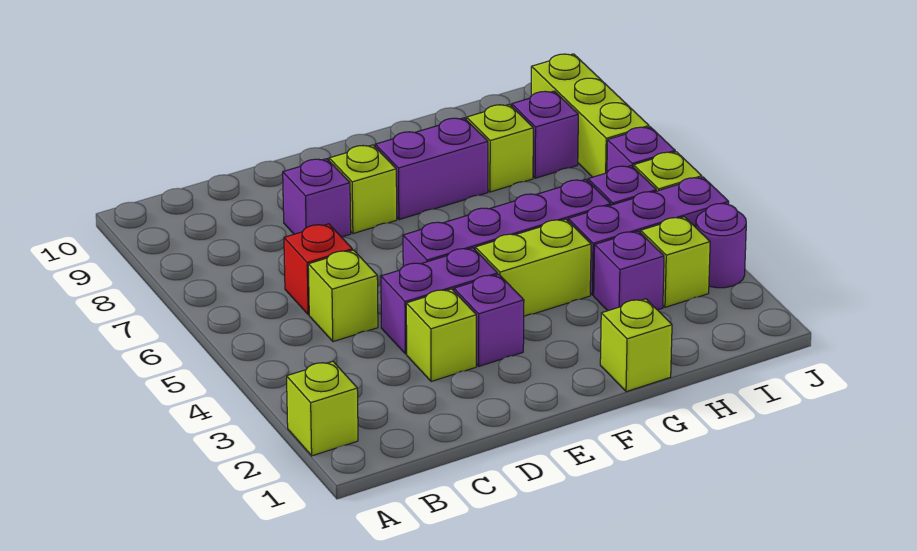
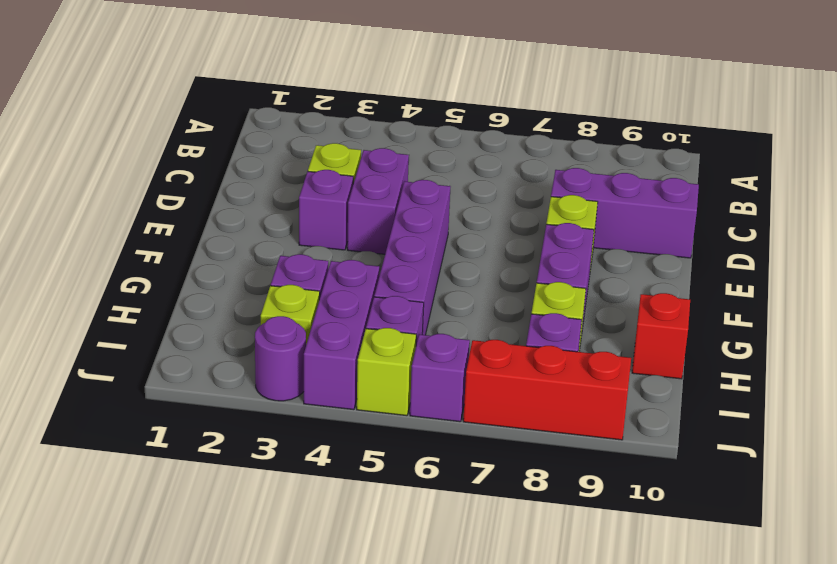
lime brick A2 level 1 -> none
lime brick C5 level 1 -> none
red brick C6 level 1 -> red brick H10 level 1
purple brick D8 level 1 -> purple brick D8:D10 level 1
lime brick F4:G4 level 1 -> none
lime brick G1 level 1 -> none
lime brick J7:J9 level 1 -> red brick J7:J9 level 1

